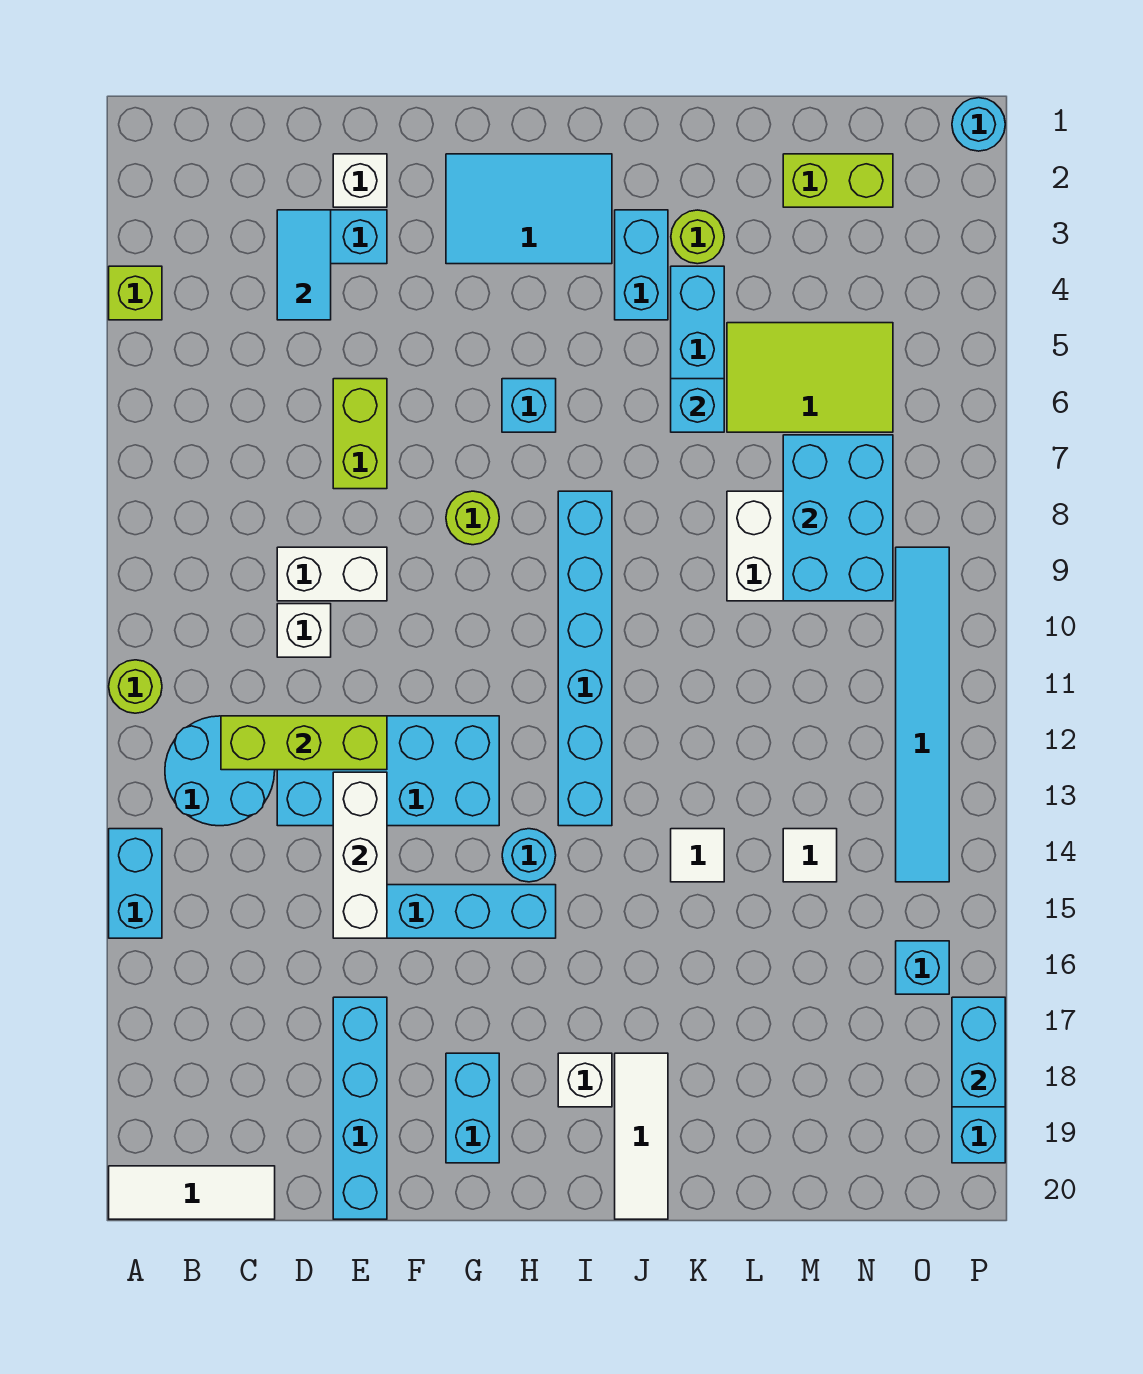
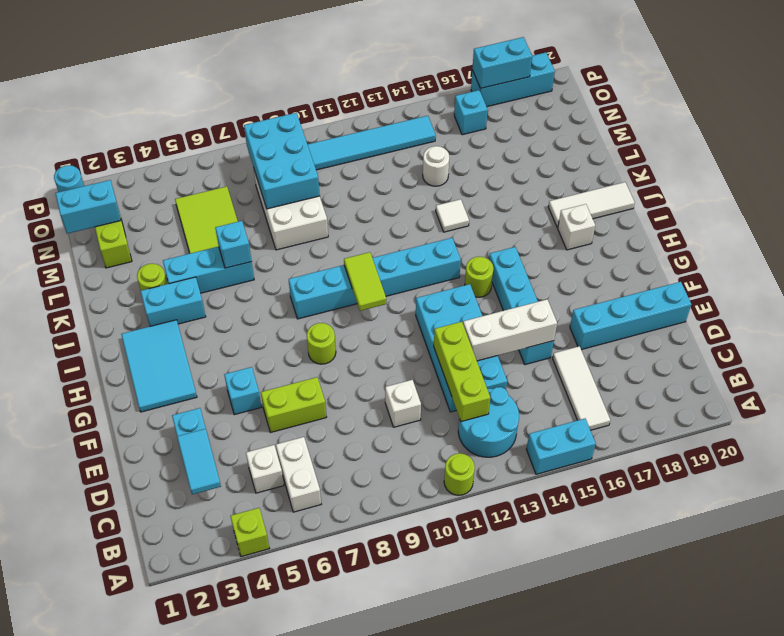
white tile A20:C20 level 1 -> white tile B16:D16 level 1
cyan tile D3:D4 level 2 -> cyan tile C3:D3 level 2
white brick D9:E9 level 1 -> white brick B6:C6 level 1
white brick E2 level 1 -> white brick C5 level 1
cyan brick G18:G19 level 1 -> cyan brick N1:N2 level 2
cyan brick H6 level 1 -> cyan brick F5 level 1
none -> lime tile H10:I10 level 2
cyan round brick H14 level 1 -> lime round brick H14 level 1
cyan brick M7:N9 level 2 -> cyan brick M8:O9 level 2
white tile M14 level 1 -> white round brick M14 level 1

